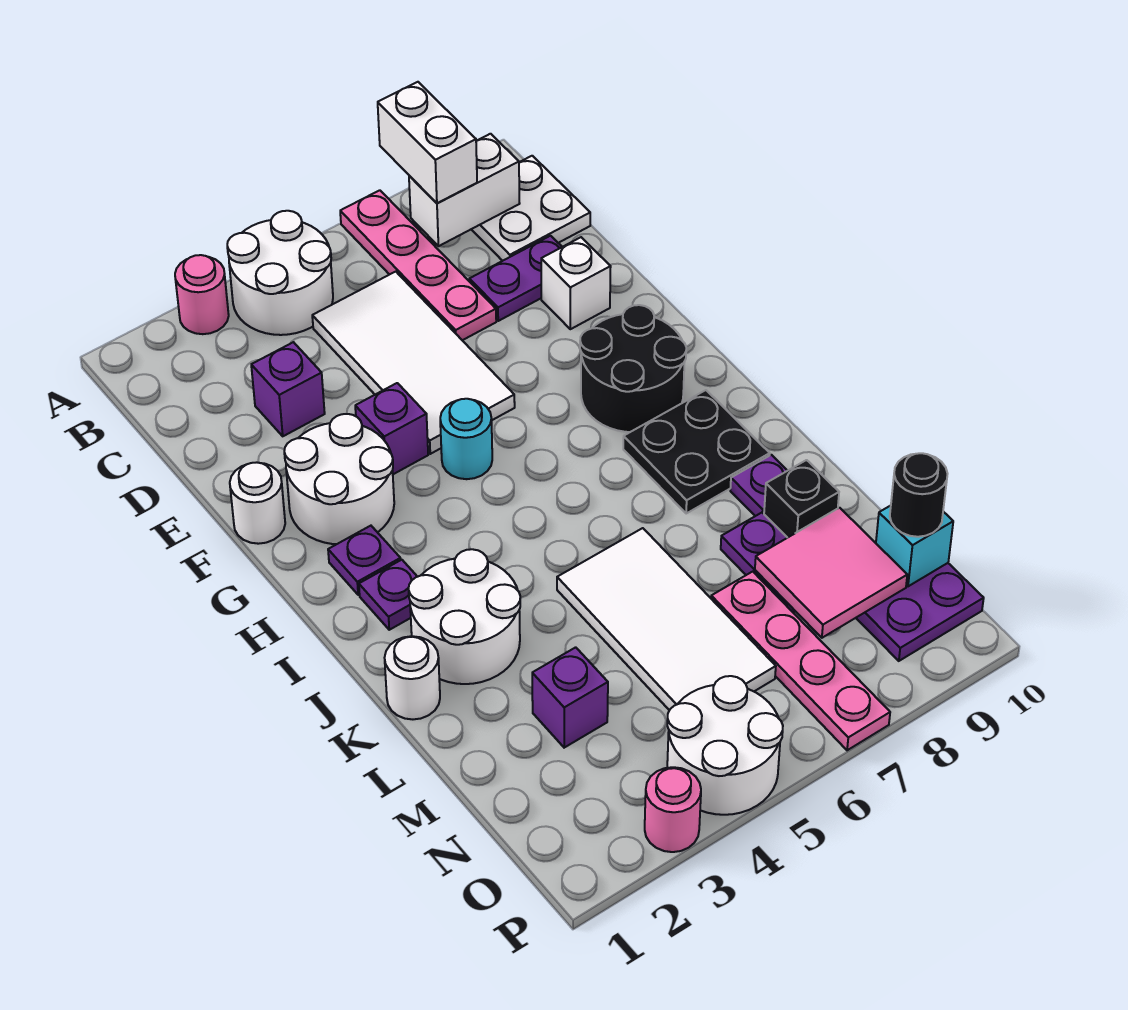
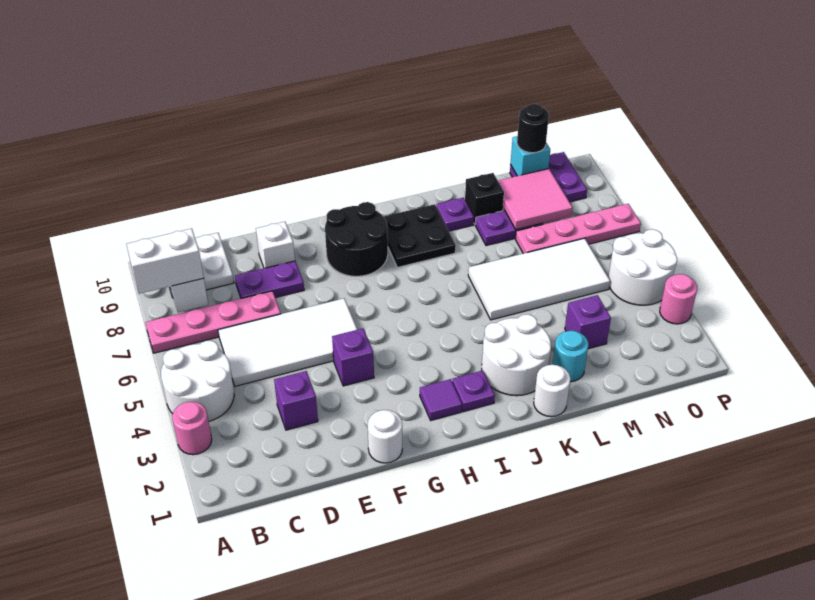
purple plate D8:D9 level 1 -> purple plate D8:E8 level 1
white round brick F2:G3 level 1 -> none
cyan round brick G5 level 1 -> cyan round brick L2 level 1
purple plate H2 level 1 -> purple tile H2 level 1

